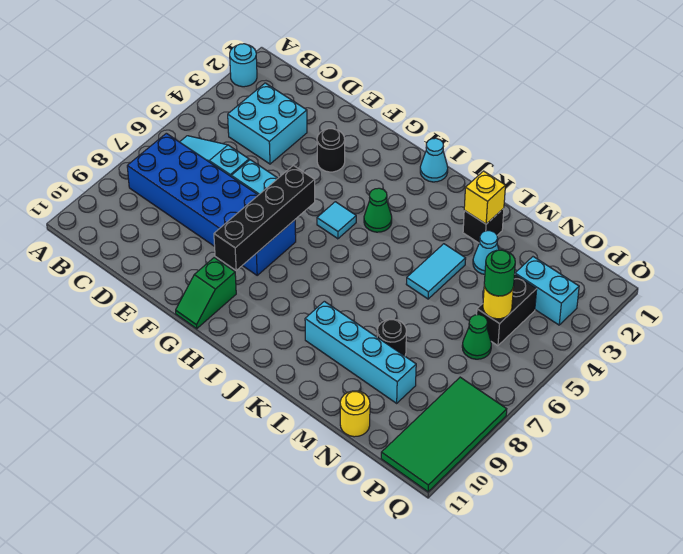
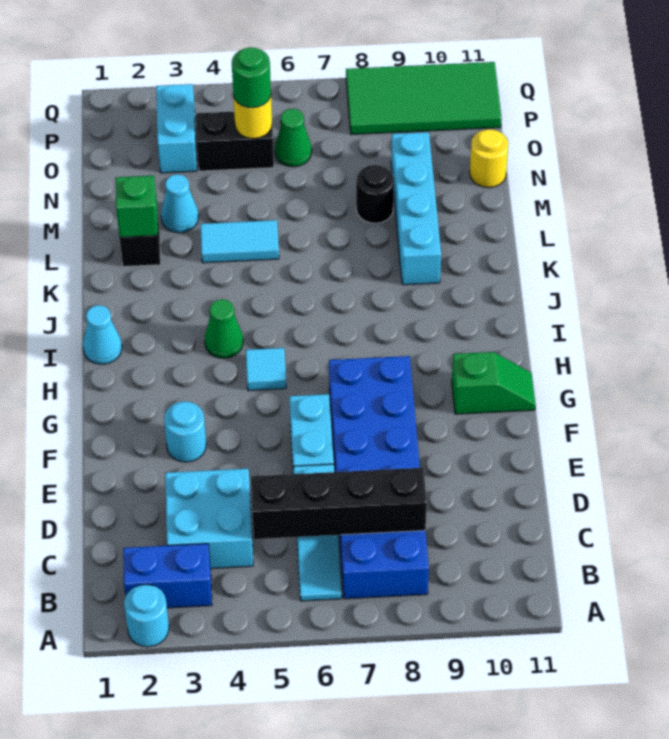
none -> blue brick B2:B3 level 1
black round brick F3 level 1 -> cyan round brick F3 level 1
black brick G6:G9 level 2 -> black brick C5:C8 level 2
yellow brick L2 level 2 -> green brick L2 level 2

